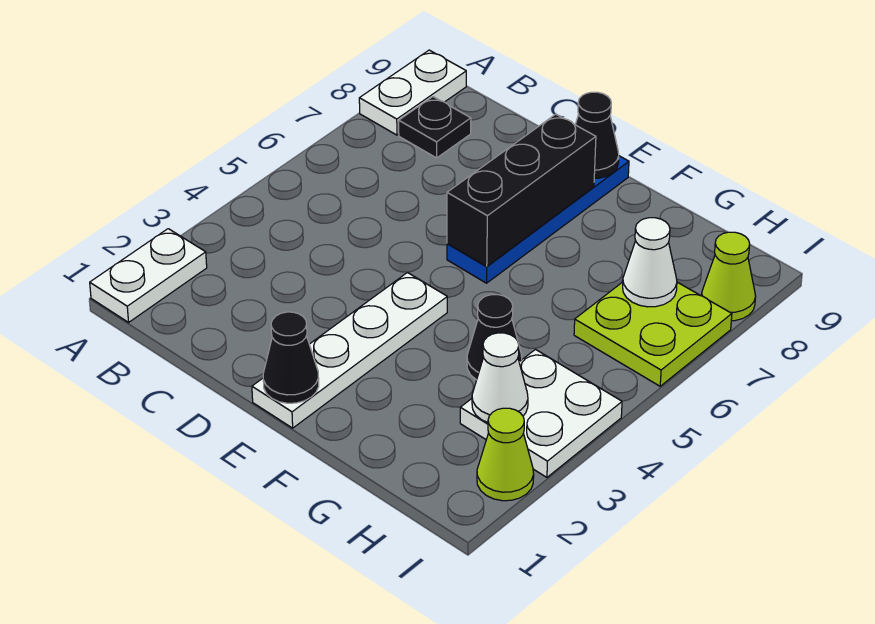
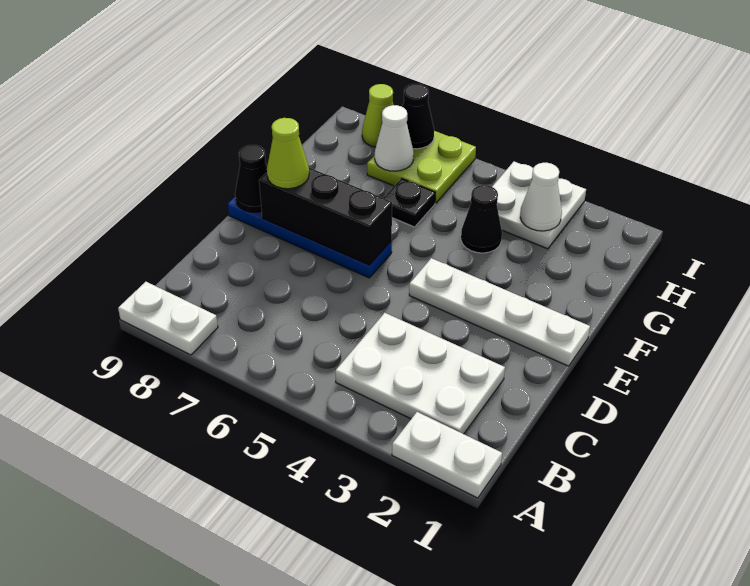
none -> white plate B2:C4 level 1
black plate B8 level 1 -> black plate G6 level 1
black cone E1 level 2 -> black cone I7 level 2
lime cone I2 level 1 -> lime cone E8 level 3

